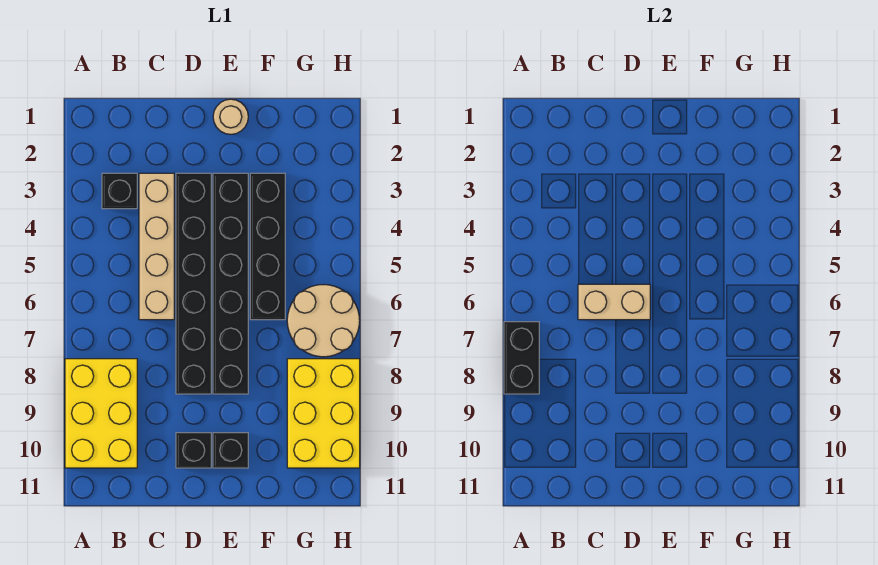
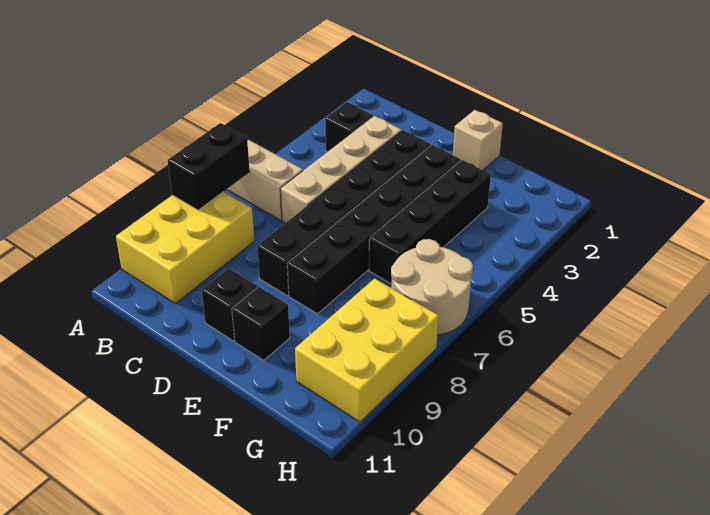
tan brick C6:D6 level 2 -> tan brick A6:B6 level 1
tan round brick E1 level 1 -> tan brick E1 level 1

